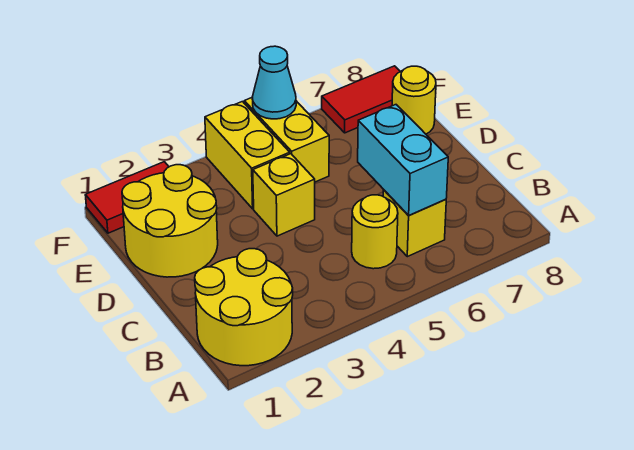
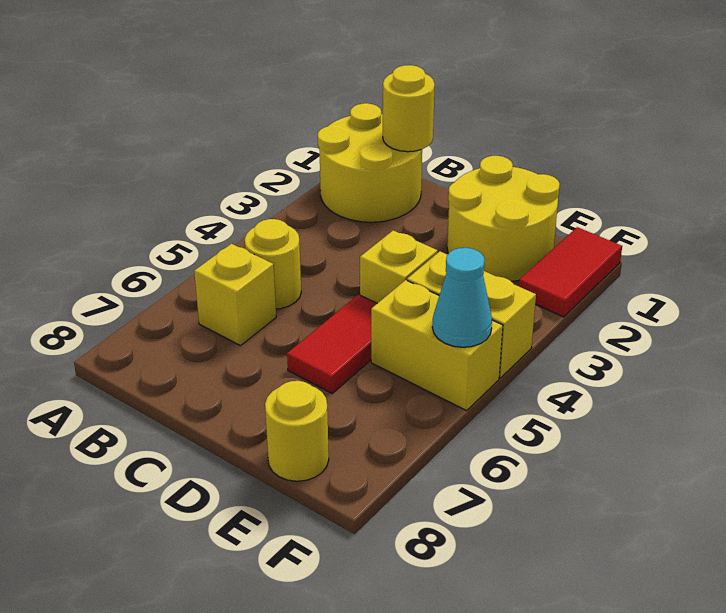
none -> yellow round brick B1 level 2
cyan brick B6:C6 level 2 -> none
red tile F7:F8 level 1 -> red tile D5:D6 level 1

